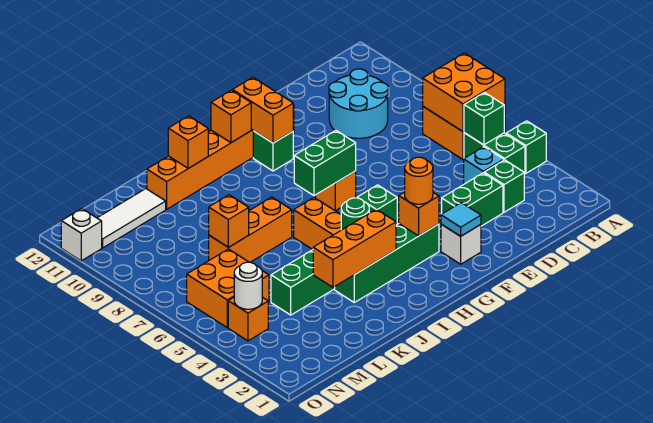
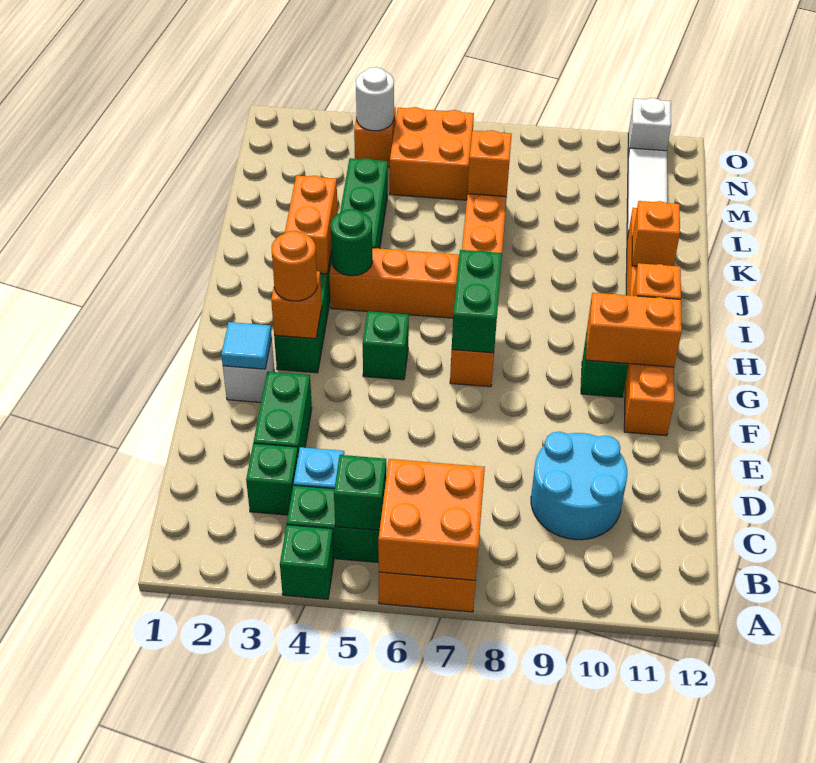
orange brick I3:K3 level 2 -> orange brick I3:J3 level 2

